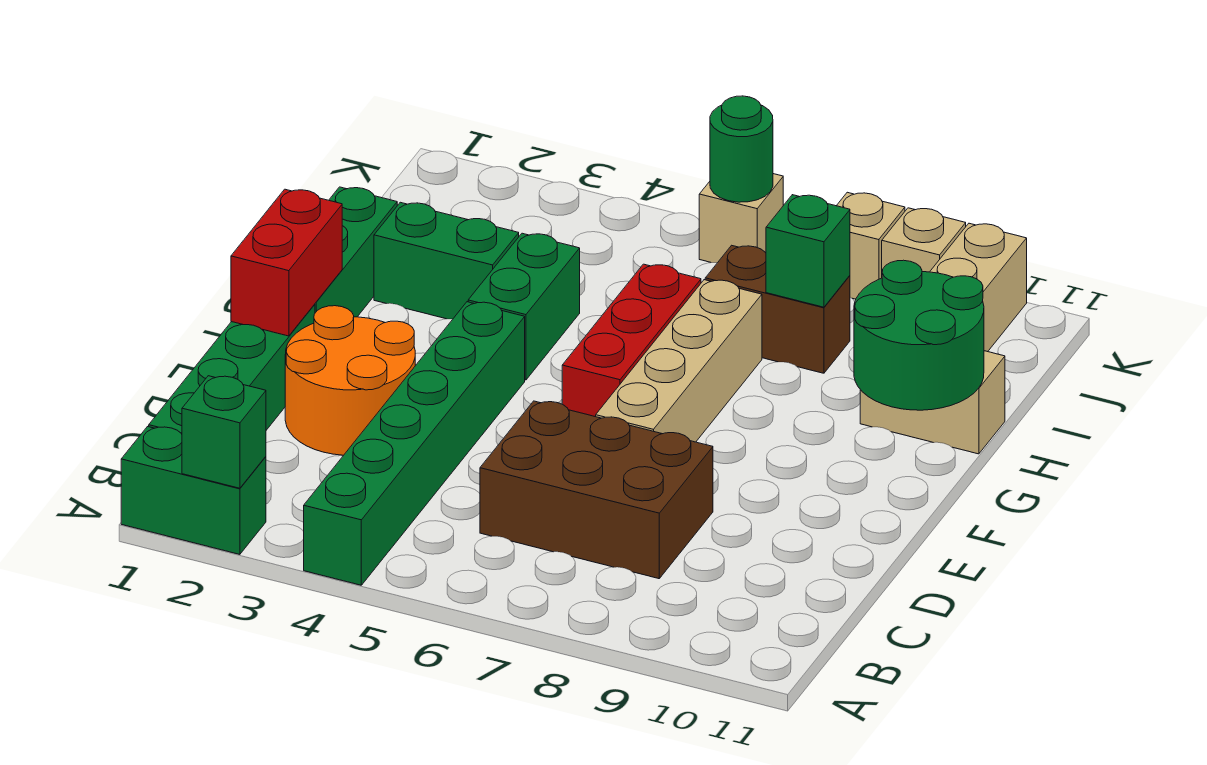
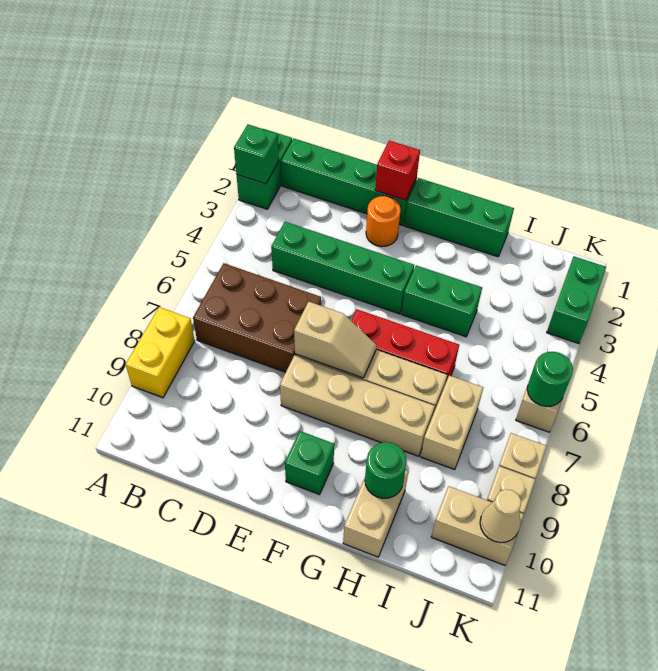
green brick A4:F4 level 1 -> green brick C4:F4 level 1
none -> yellow brick A8:A9 level 1
brown brick C6:D8 level 1 -> brown brick B6:D7 level 1
orange round brick D2:E3 level 1 -> orange round brick E2 level 1
red brick E1:F1 level 2 -> red brick E1 level 2
none -> tan slope E7:F7 level 2 top E
none -> tan brick E8:H8 level 1
green round brick G10:H11 level 2 -> green round brick H10 level 2
green brick H2:H3 level 1 -> green brick K2:K3 level 1
brown brick I7:I8 level 1 -> tan brick I7:I8 level 1
green brick I8 level 2 -> green brick F10 level 1
none -> tan cone K10 level 2

